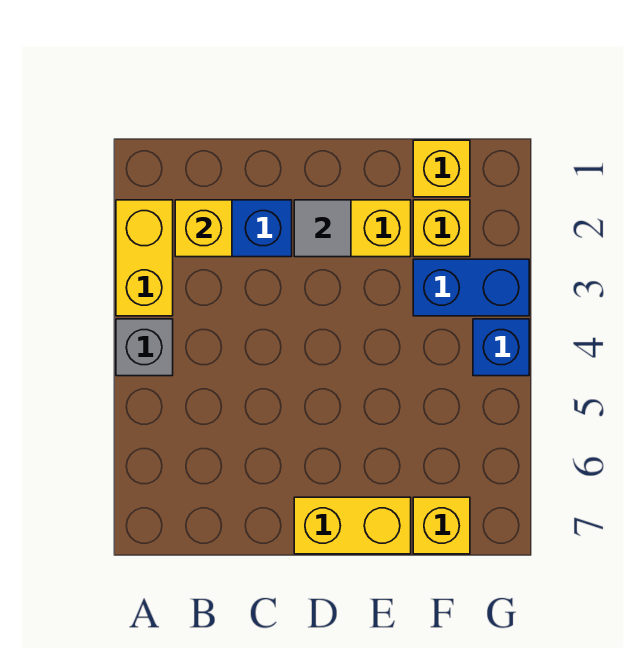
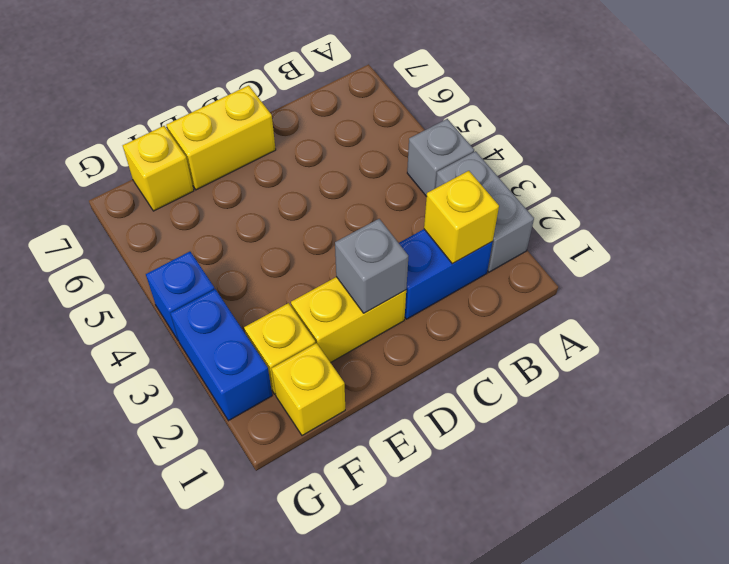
yellow brick A2:A3 level 1 -> grey brick A2:A3 level 1
grey tile D2 level 2 -> grey brick D2 level 2
blue brick F3:G3 level 1 -> blue brick G2:G3 level 1

